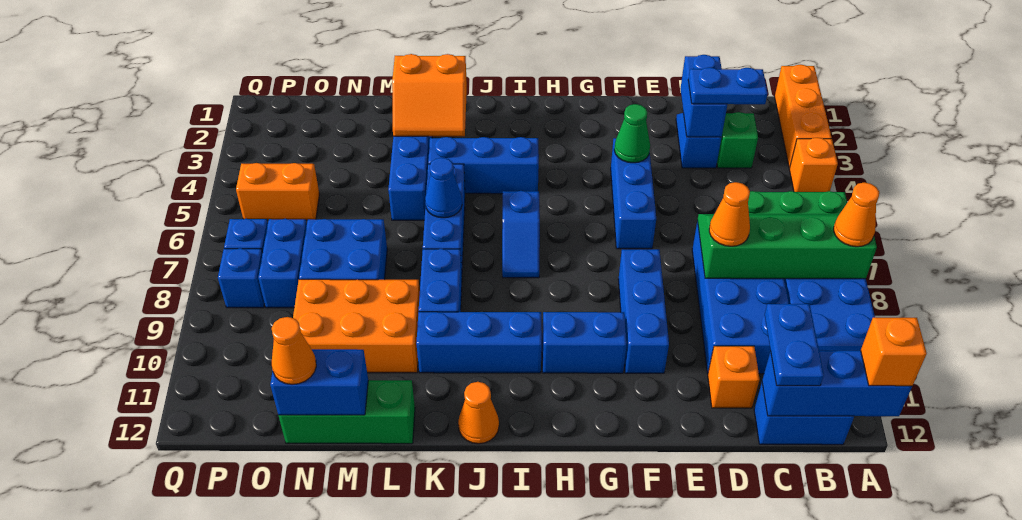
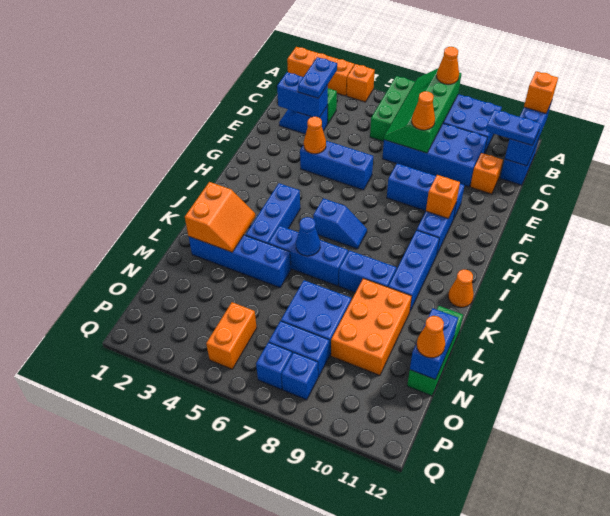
green cone F4 level 2 -> orange cone F4 level 2
none -> orange brick G10 level 2

